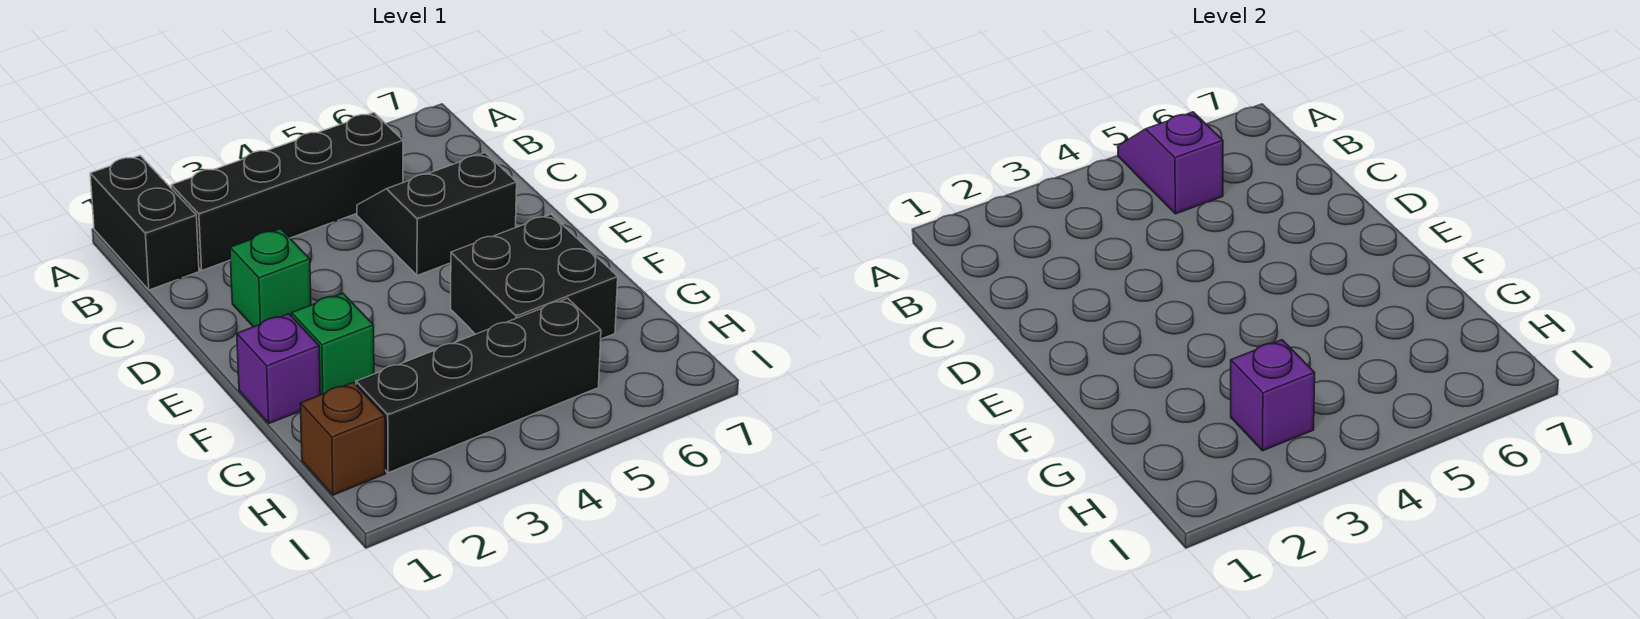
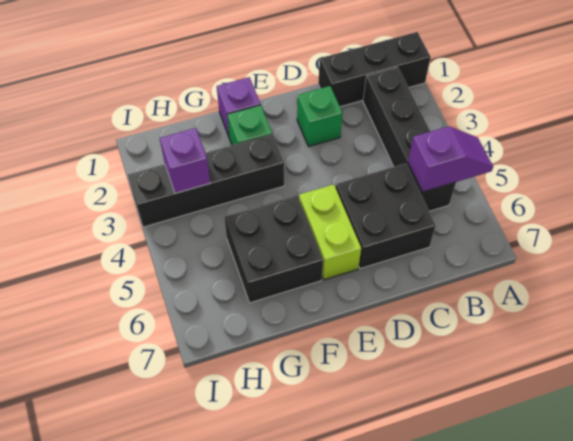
black brick A1:B1 level 1 -> black brick A1:C1 level 1
black slope C5:D6 level 1 top D -> black brick C5:D6 level 1
none -> lime brick E5:E6 level 1
brown brick H1 level 1 -> none
black brick H2:H5 level 1 -> black brick F3:I3 level 1

